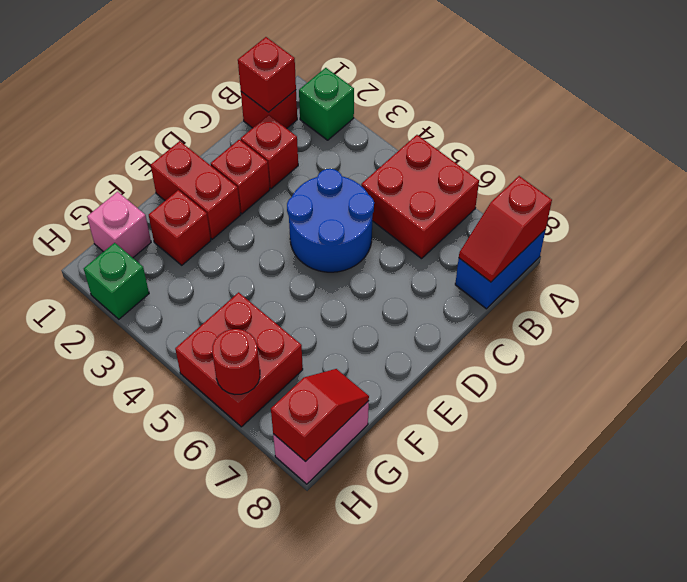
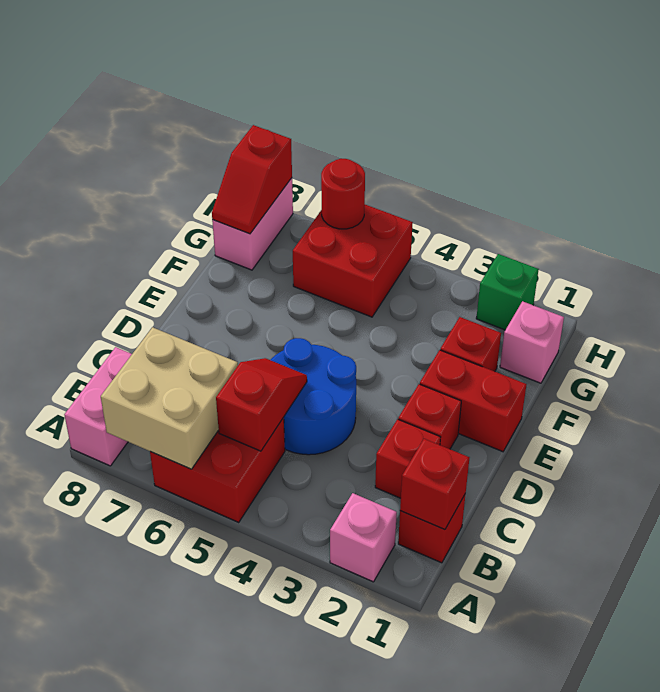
green brick A2 level 1 -> pink brick A2 level 1
none -> tan brick A6:B7 level 2
blue brick A8:B8 level 1 -> pink brick A8:B8 level 1
red slope A8:B8 level 2 top A -> red slope B5:C5 level 2 top B

